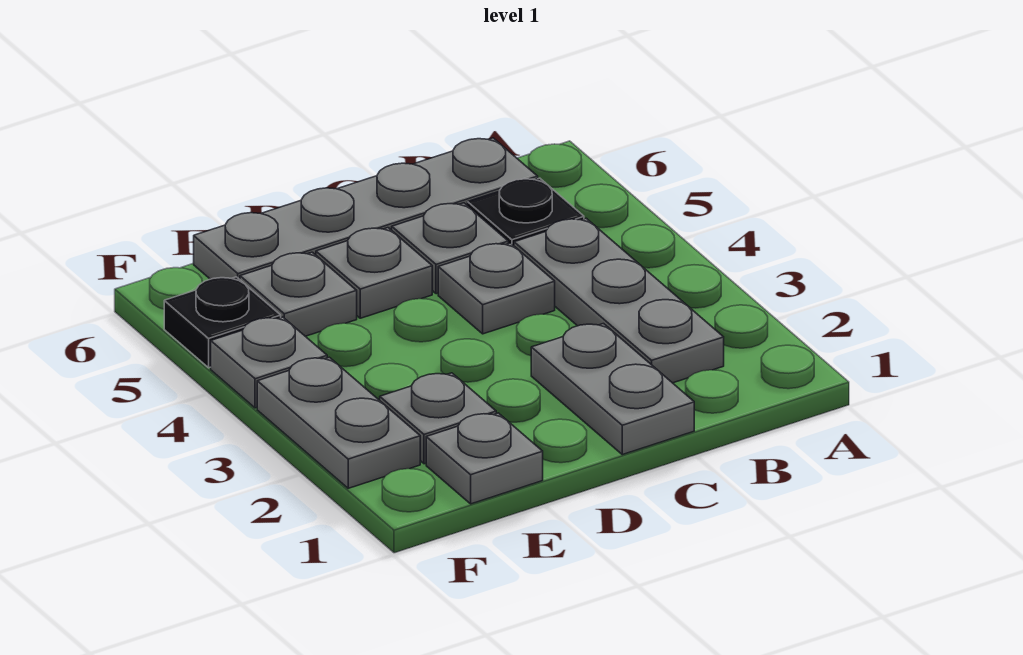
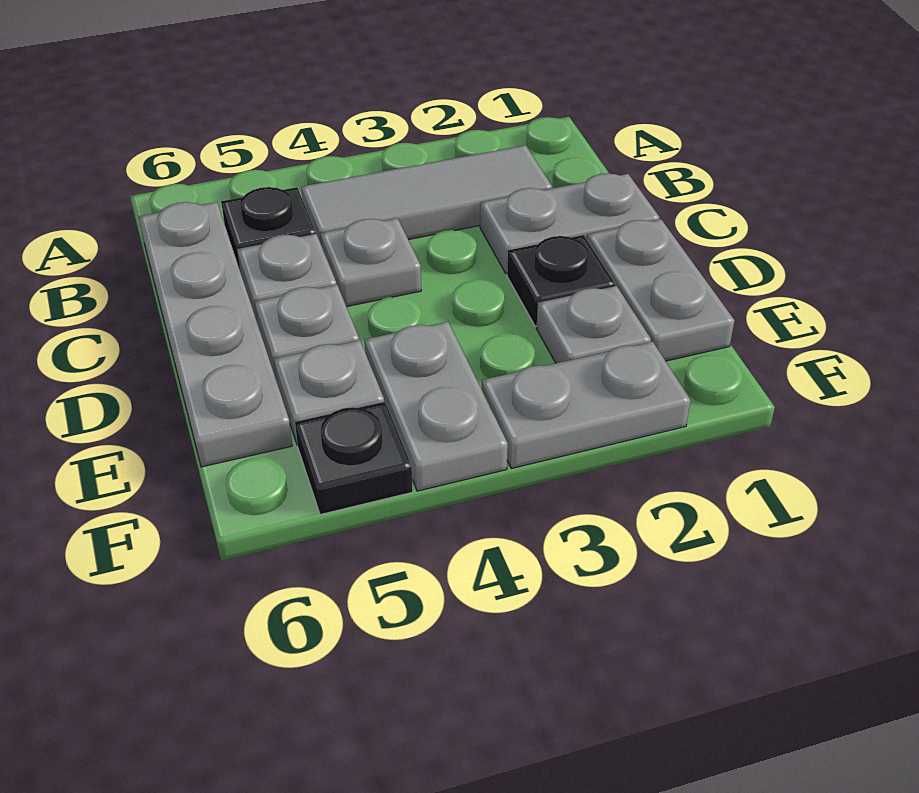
grey plate B2:B4 level 1 -> grey tile B2:B4 level 1
none -> black plate D2 level 1
grey plate E1 level 1 -> grey plate D1:E1 level 1
grey plate F4 level 1 -> grey plate E4:F4 level 1

